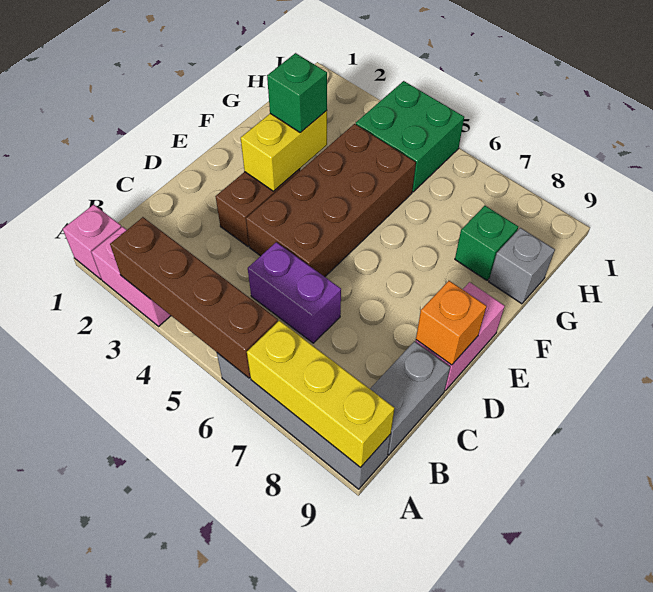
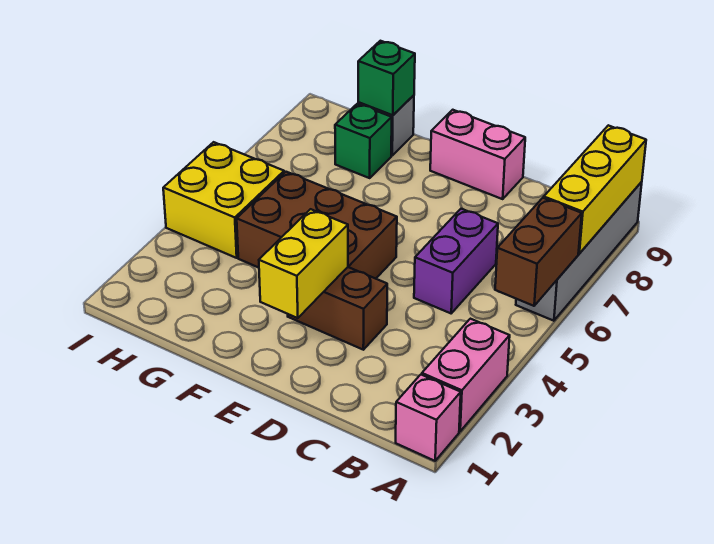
brown brick A3:A6 level 2 -> brown brick A5:A6 level 2
grey brick B9:C9 level 1 -> none
brown brick D4:G5 level 1 -> brown brick E4:G5 level 1
orange brick D9 level 2 -> none
yellow brick E3:F3 level 2 -> yellow brick E2:E3 level 2
green brick F3 level 3 -> green brick G9 level 2
green brick H4:I5 level 1 -> yellow brick H4:I5 level 1

